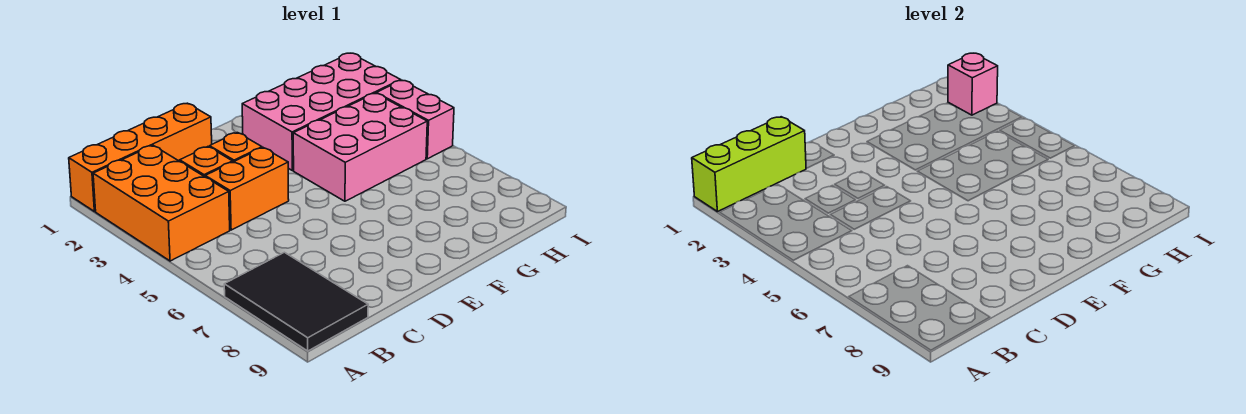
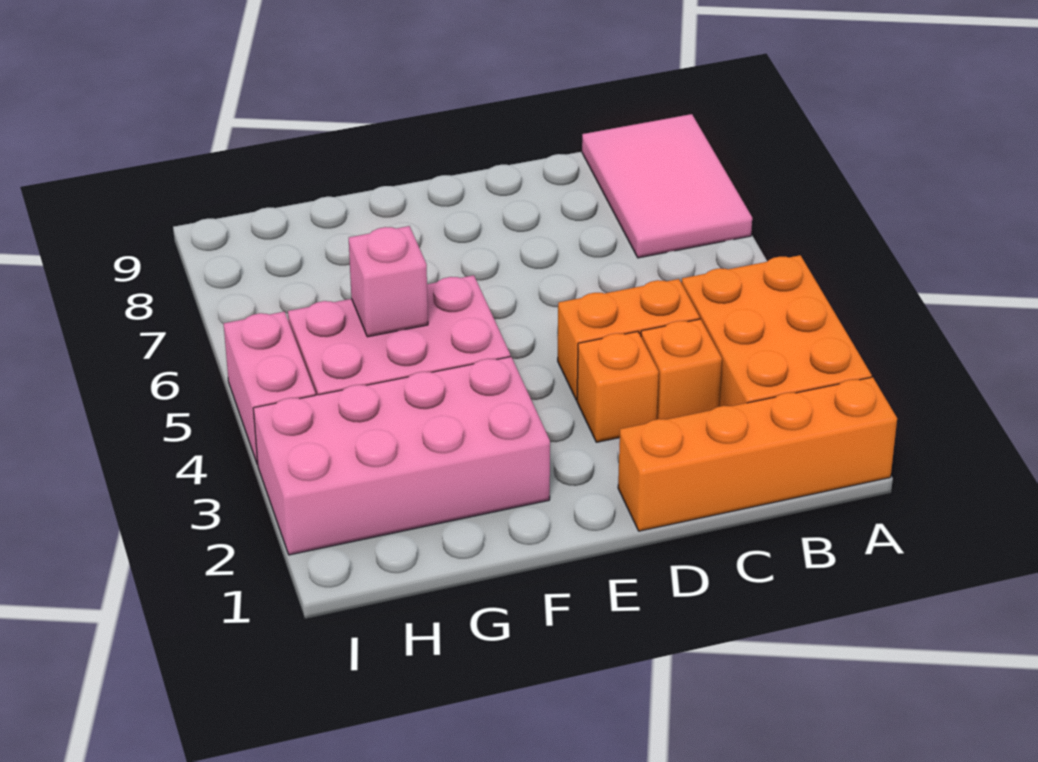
lime brick A1:C1 level 2 -> none
black tile A7:B9 level 1 -> pink tile A7:B9 level 1
pink brick I2 level 2 -> pink brick G5 level 2

